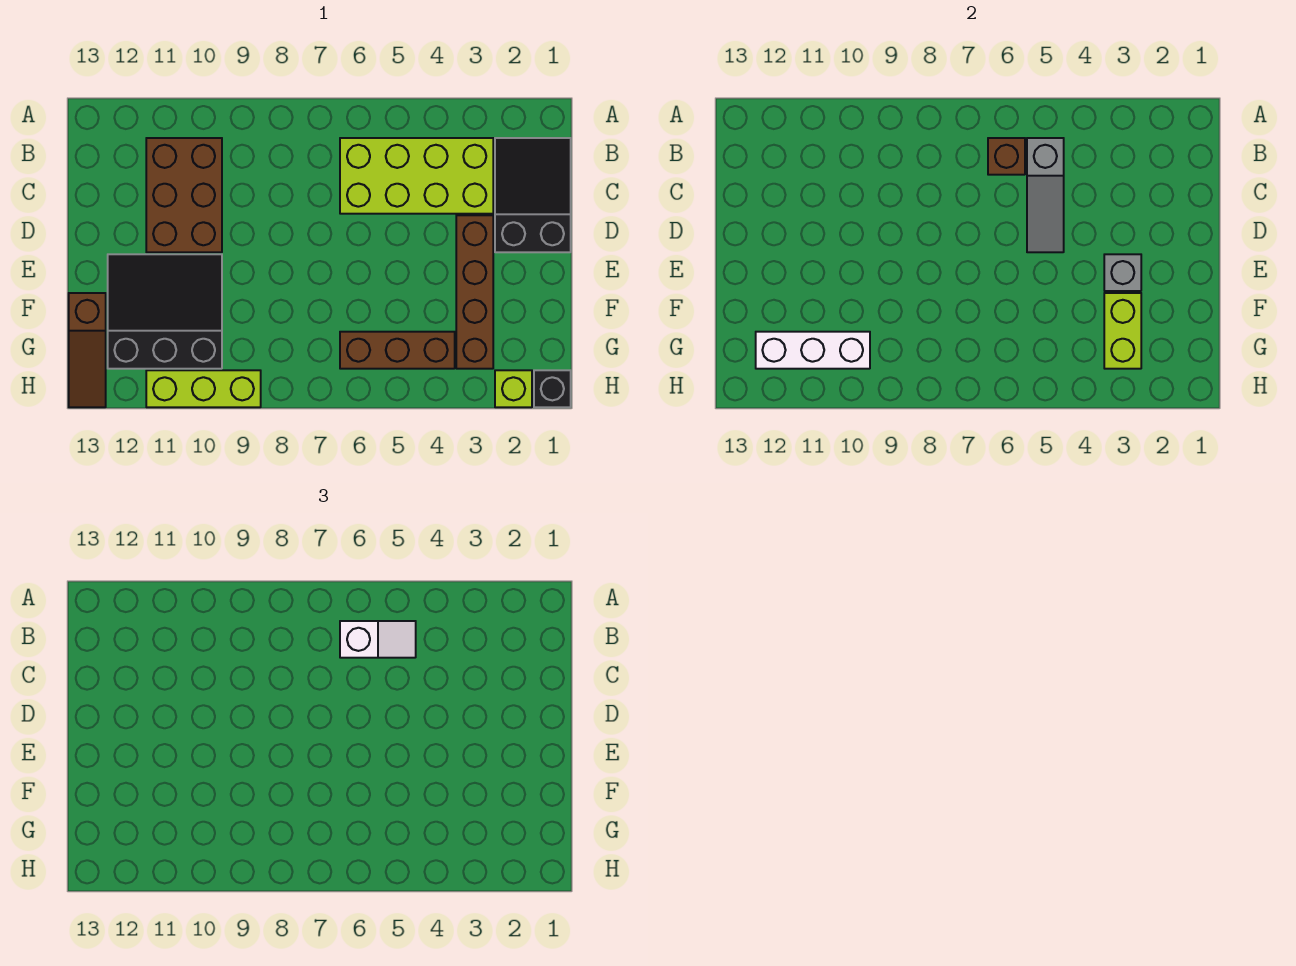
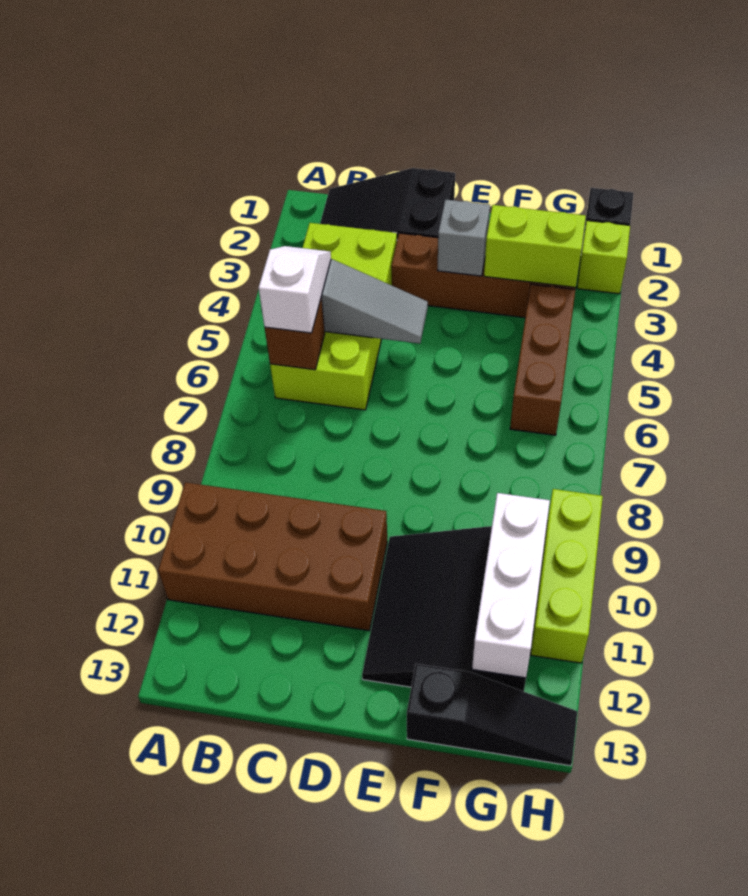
brown brick B10:D11 level 1 -> brown brick A10:D11 level 1
brown slope F13:H13 level 1 top F -> black slope F13:H13 level 1 top F

